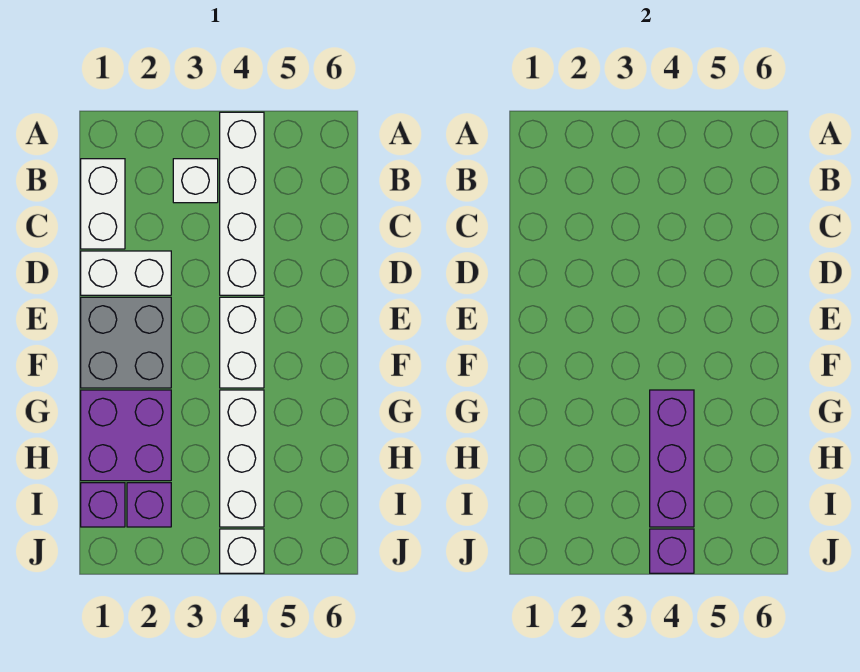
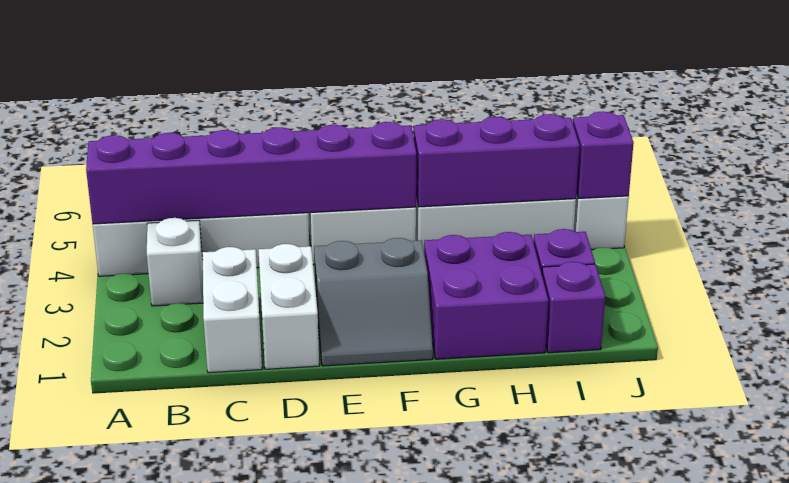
none -> purple brick A4:F4 level 2
white brick B1:C1 level 1 -> white brick C1:C2 level 1
grey brick E1:F2 level 1 -> grey slope E1:F2 level 1 top 2

